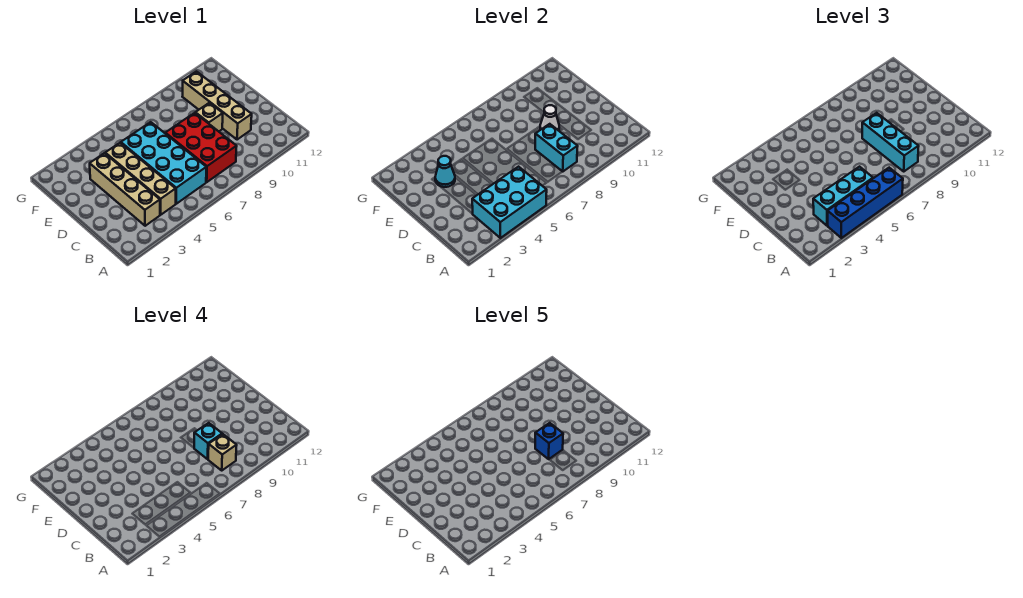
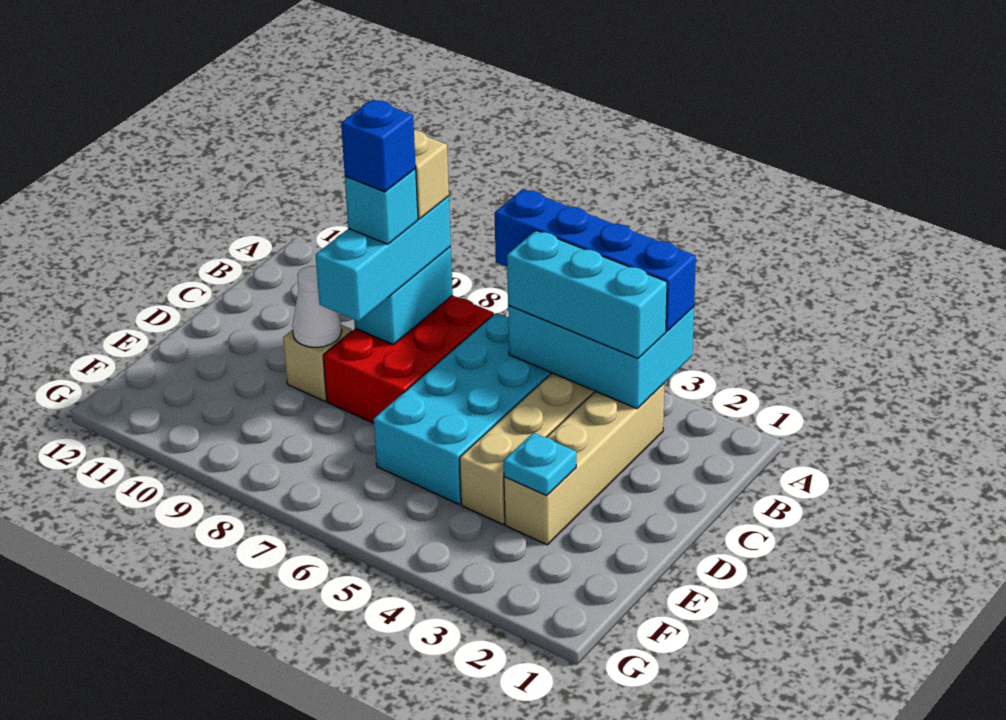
tan brick C10:F10 level 1 -> none
cyan cone E3 level 2 -> cyan plate E3 level 2

